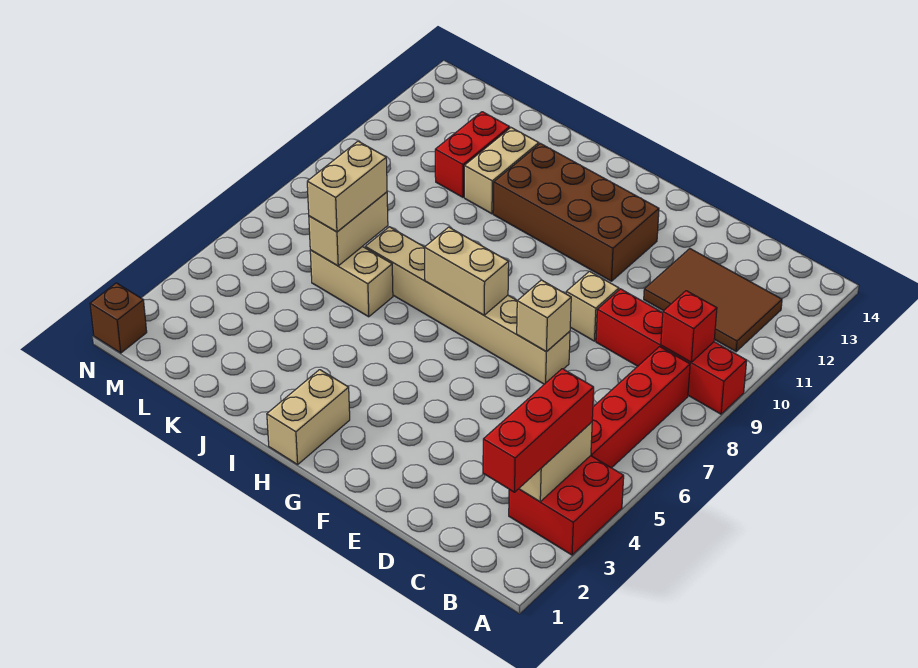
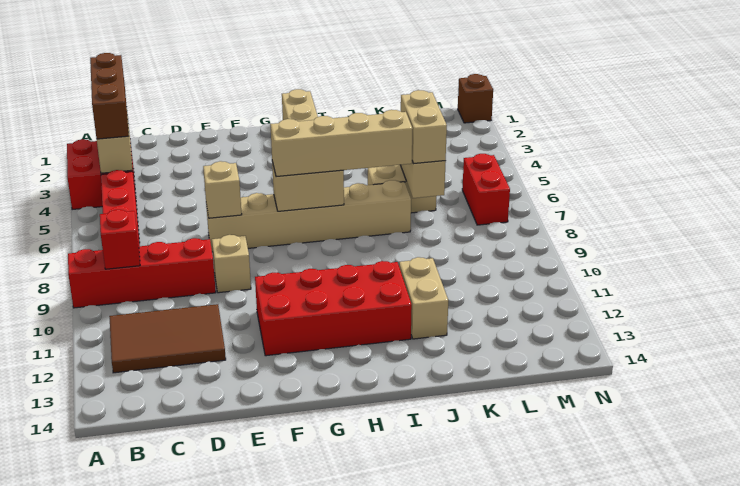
red brick B2:B4 level 3 -> brown brick B2:B4 level 3
brown brick F11:I12 level 1 -> red brick F11:I12 level 1
none -> tan brick G7:J7 level 3
red brick K11:K12 level 1 -> red brick M6:M7 level 1

